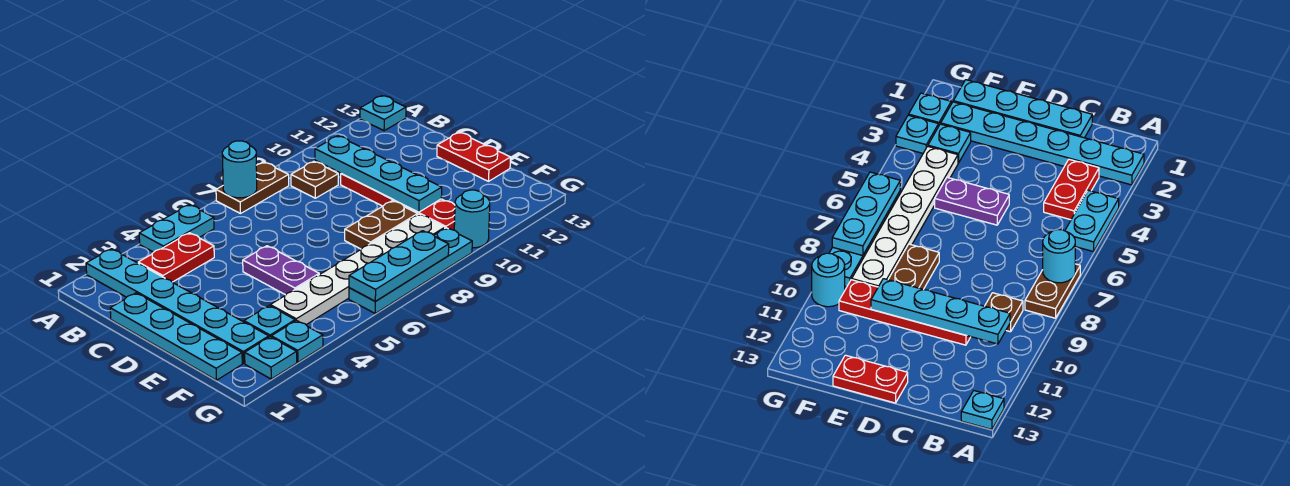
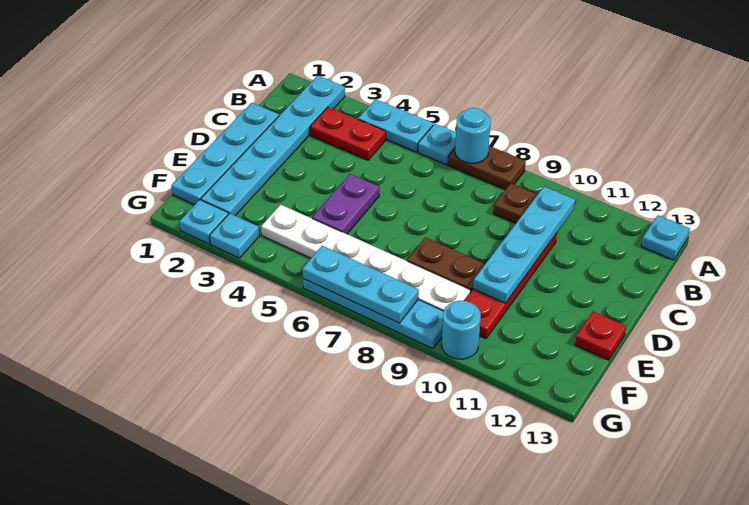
red plate D13:E13 level 1 -> red plate E13 level 1
cyan plate F3 level 1 -> cyan plate A6 level 1

